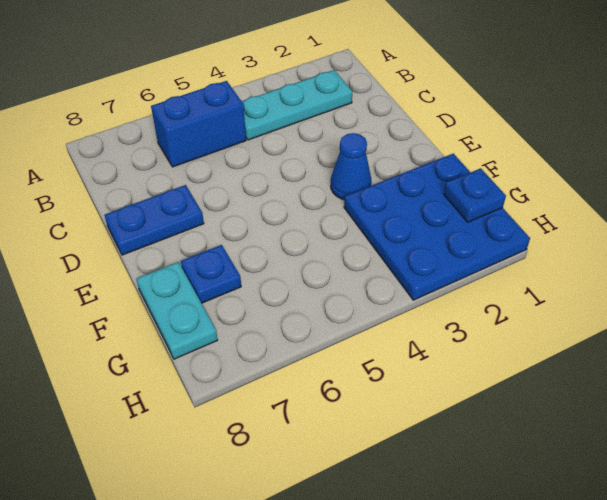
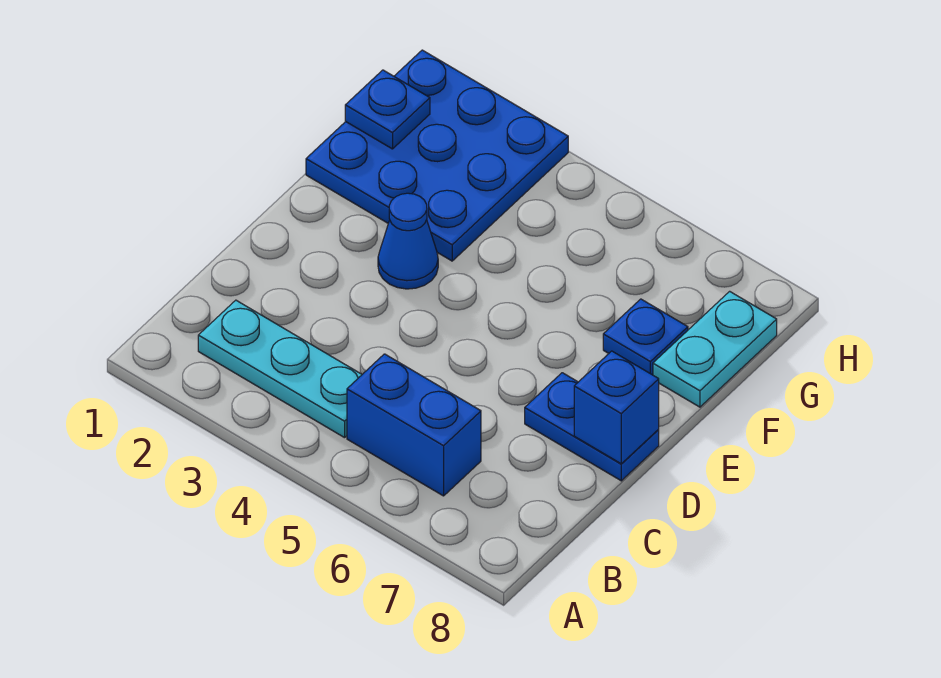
none -> blue brick D8 level 2

